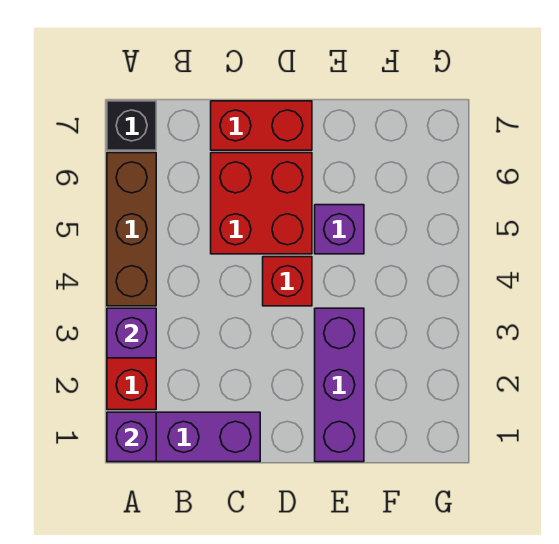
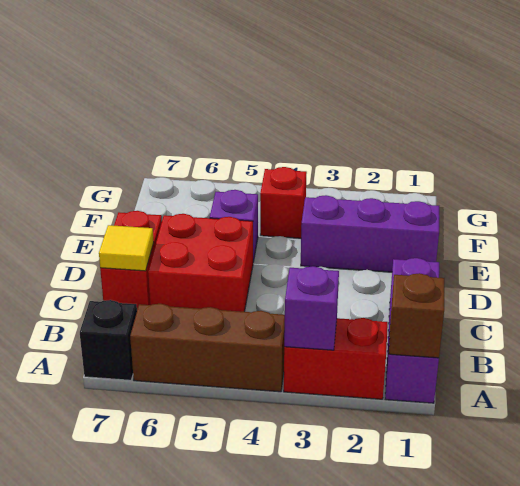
purple brick A1 level 2 -> brown brick A1 level 2
none -> yellow tile C7 level 2
red brick D4 level 1 -> red brick F4 level 1

